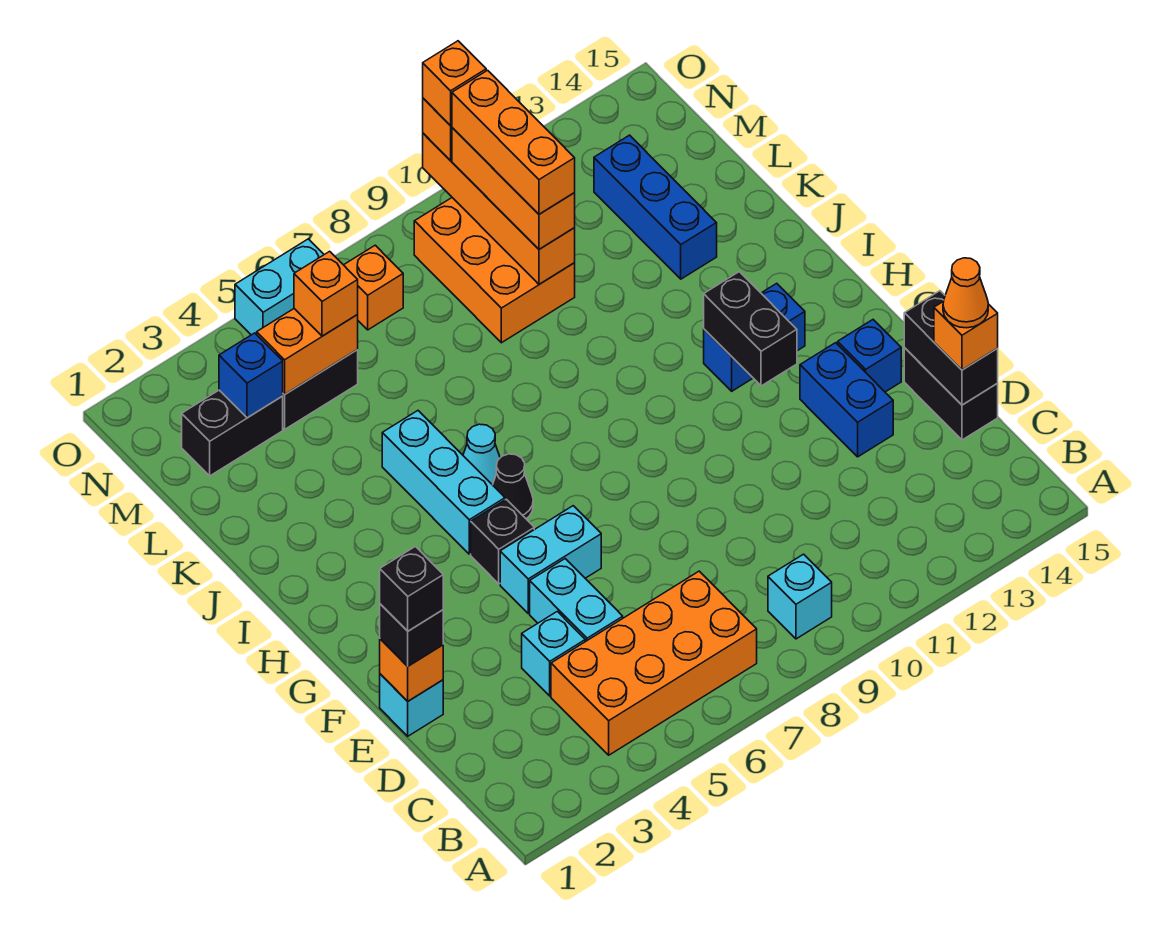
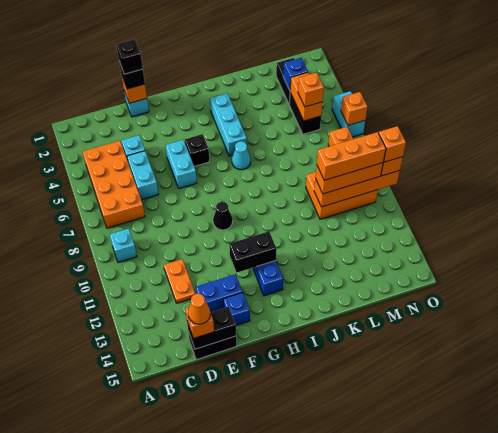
cyan brick D5:E5 level 1 -> cyan brick D5:D6 level 1
none -> orange plate D11:D12 level 1
cyan brick H5:J5 level 1 -> cyan brick I3:I5 level 1
black cone H6 level 1 -> black cone G9 level 1
blue brick K13:M13 level 1 -> none
none -> orange brick O6 level 2

